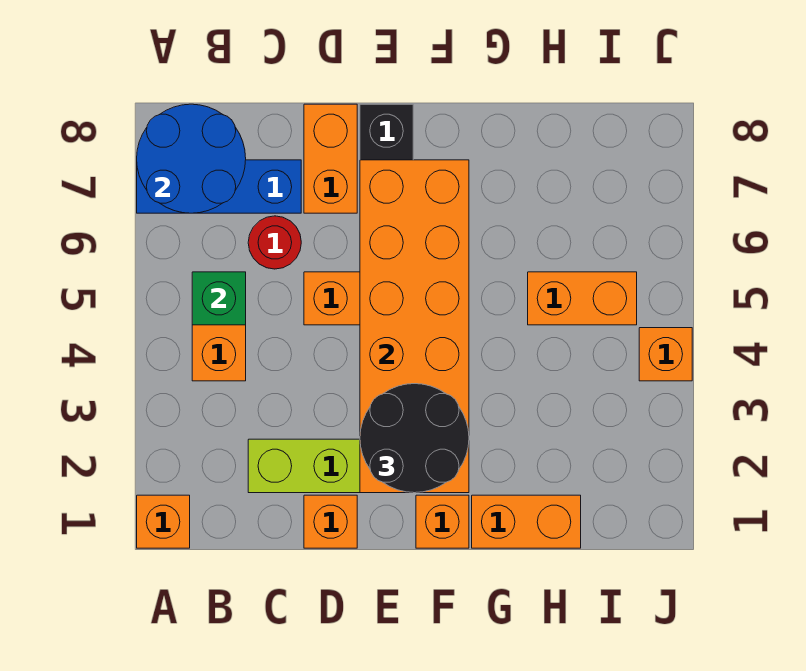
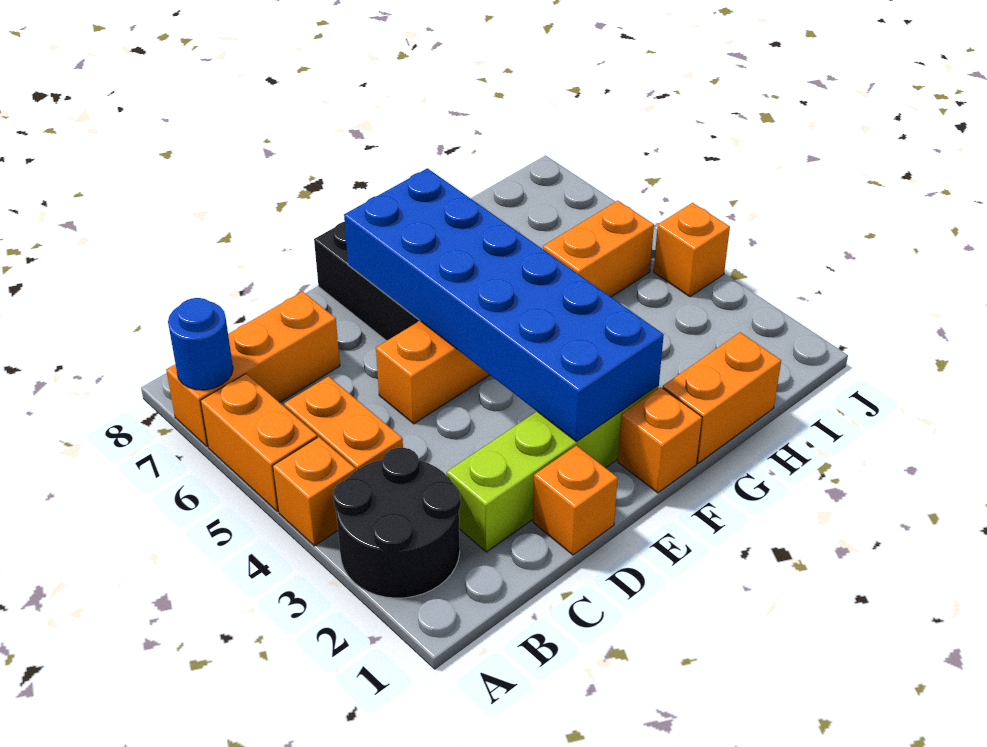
orange brick A1 level 1 -> orange brick A4 level 1
blue brick A7:C7 level 1 -> orange brick A7:C7 level 1
blue round brick A7:B8 level 2 -> blue round brick A7 level 2
green brick B5 level 2 -> none
red round brick C6 level 1 -> none
orange brick D7:D8 level 1 -> orange brick A5:A6 level 1
orange brick E2:F7 level 2 -> blue brick E2:F7 level 2
black round brick E2:F3 level 3 -> black round brick A2:B3 level 1

